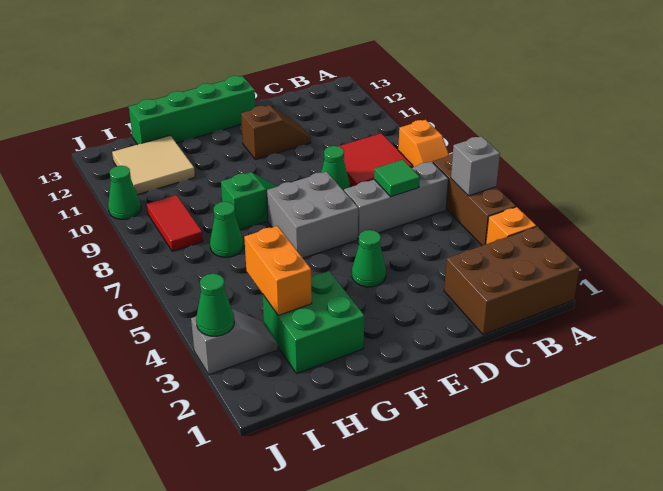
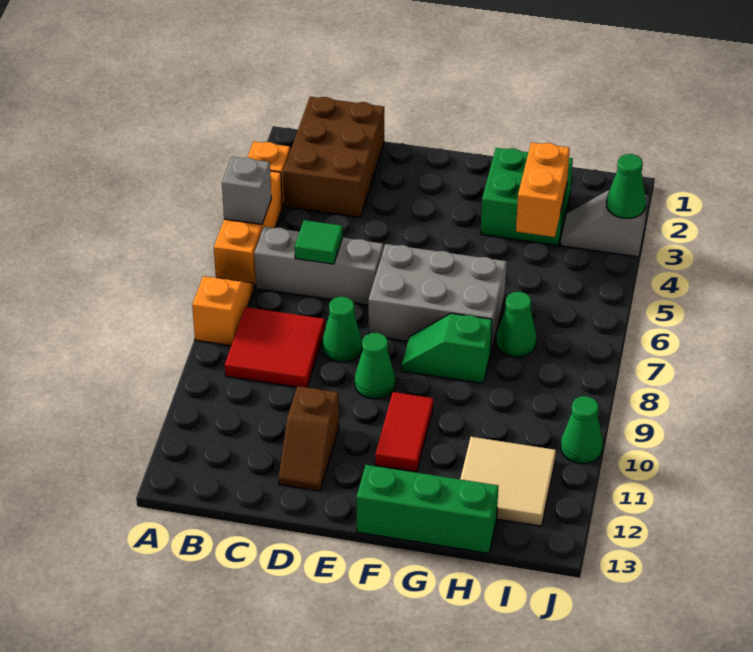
brown brick A1:C2 level 1 -> brown brick B1:C3 level 1
brown brick A4:A6 level 1 -> orange brick A4:A6 level 1
brown slope D11:E11 level 1 top E -> brown slope D11:D12 level 1 top 11
green cone E4 level 1 -> green cone E9 level 1
grey brick E6:F7 level 1 -> grey brick E6:G7 level 1
green brick E13:H13 level 1 -> green brick F13:H13 level 1
red tile I8:I9 level 1 -> red tile F10:F11 level 1

